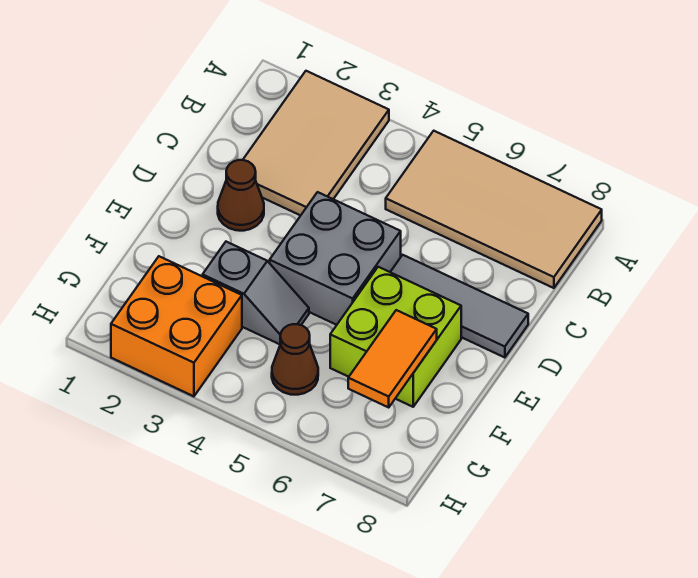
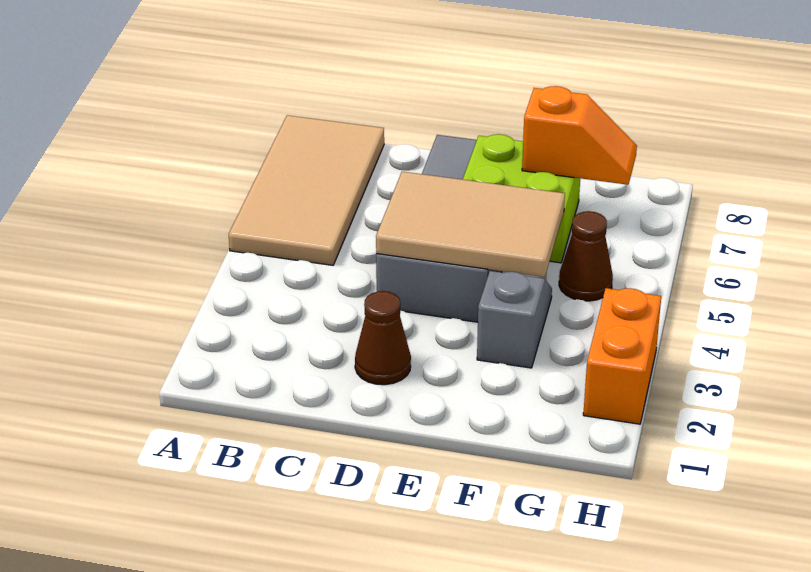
tan tile A2:C3 level 1 -> tan tile D4:F5 level 2
orange tile F7:G7 level 2 -> orange slope F7:G7 level 2 top F
orange brick G2:H3 level 1 -> orange brick H2:H3 level 1

